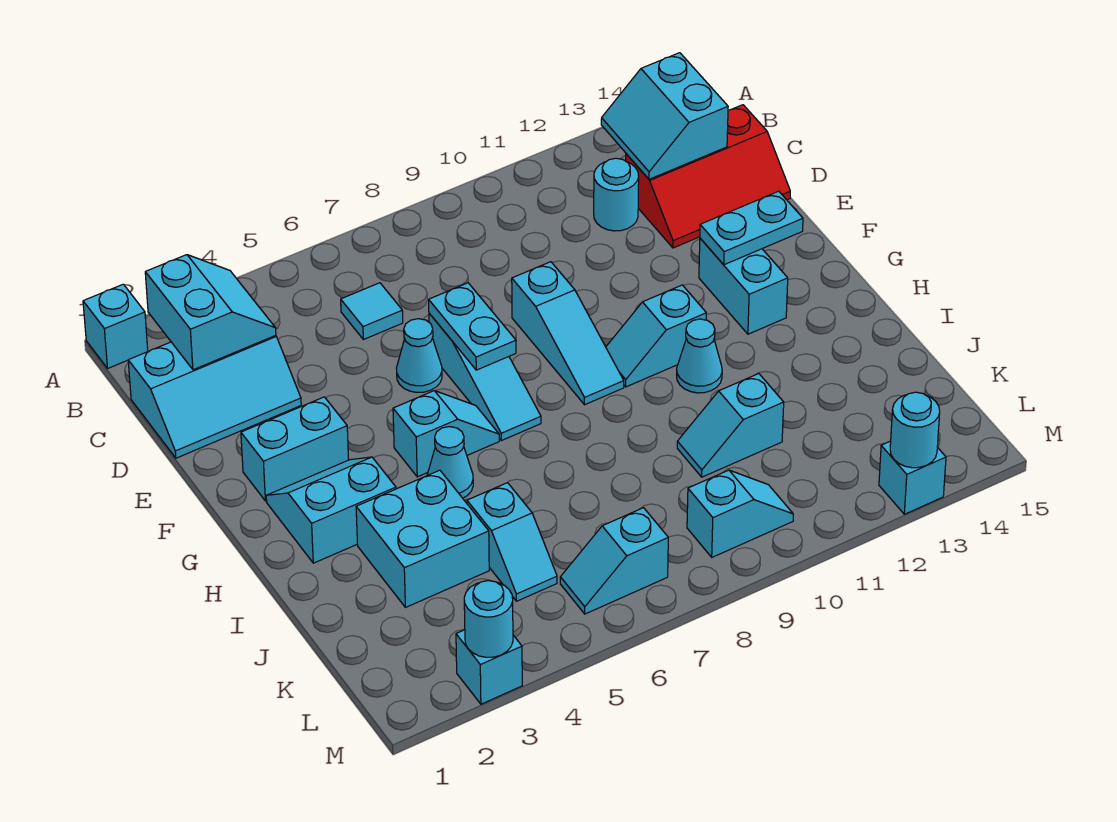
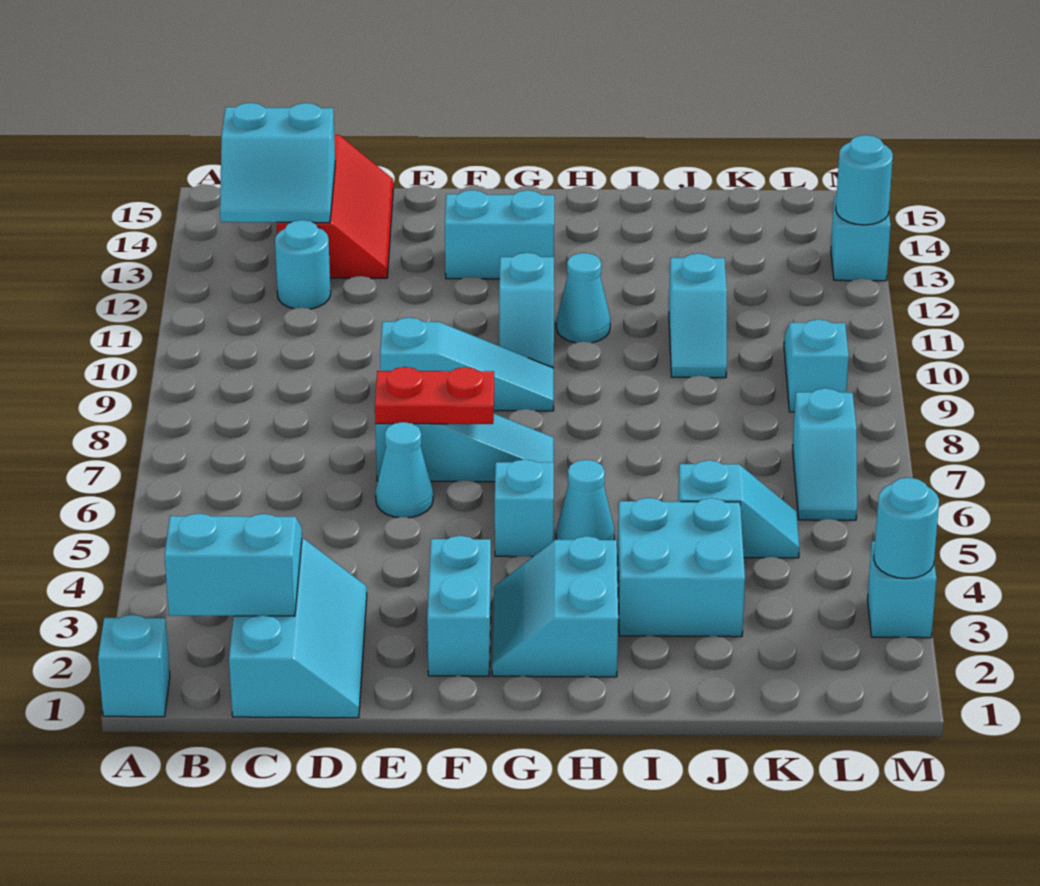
cyan tile C6 level 1 -> none
cyan plate E7:F7 level 2 -> red plate E7:F7 level 2
cyan plate F13:F14 level 2 -> none

